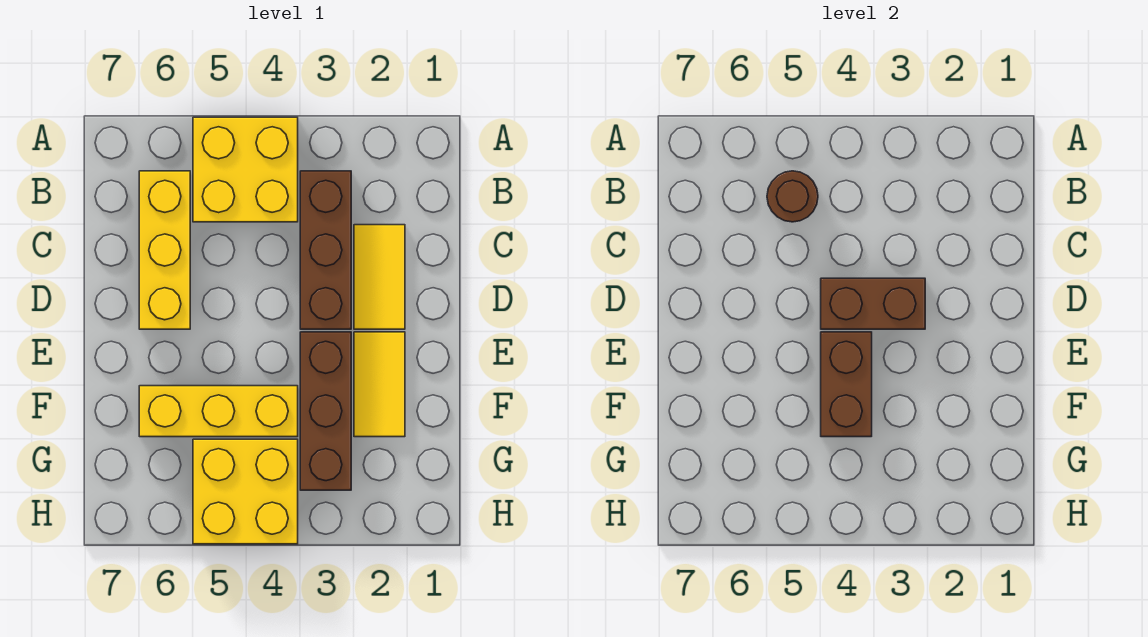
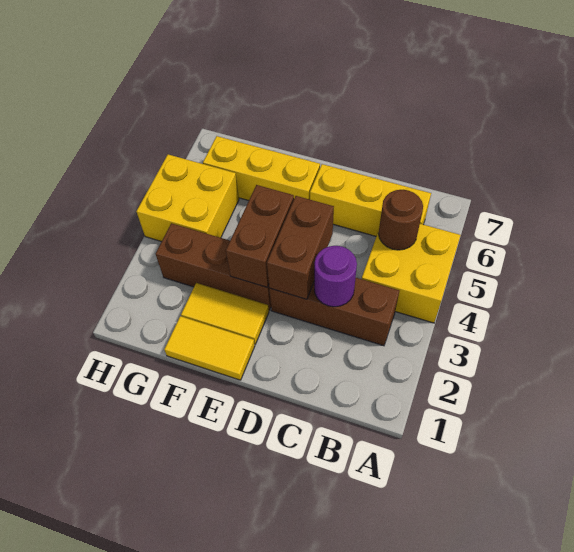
yellow tile C2:D2 level 1 -> yellow tile E1:F1 level 1
none -> purple round brick C3 level 2
brown brick E4:F4 level 2 -> brown brick E3:E4 level 2
yellow brick F4:F6 level 1 -> yellow brick E6:G6 level 1

